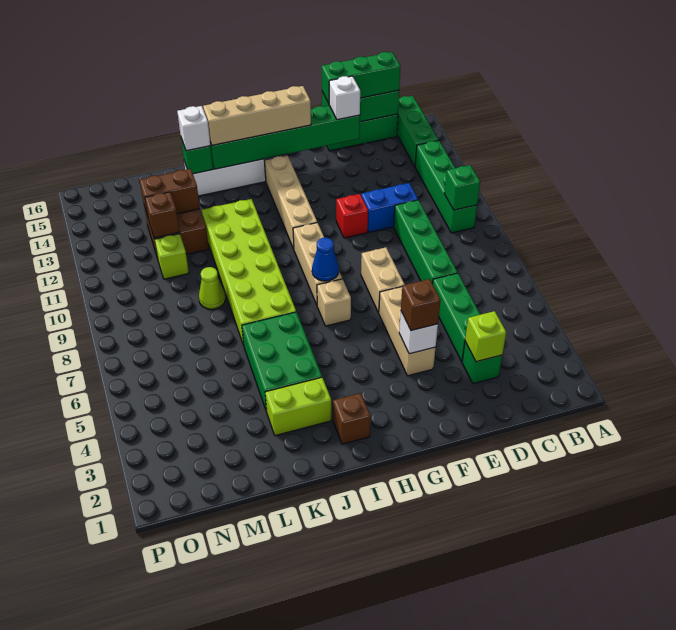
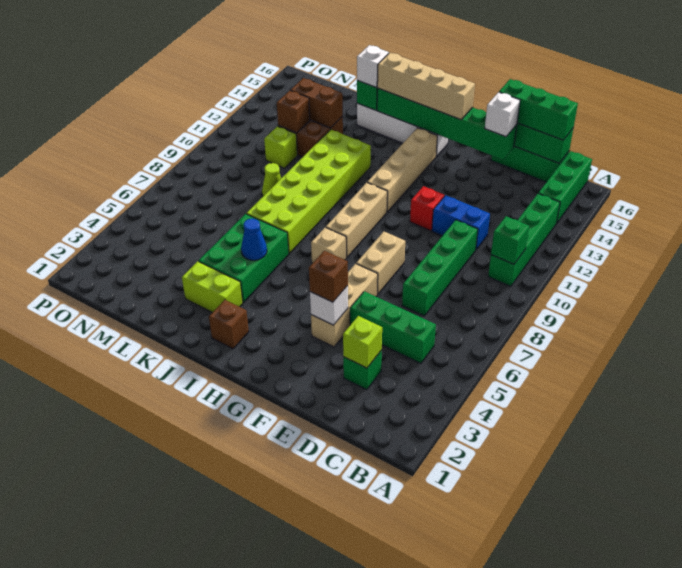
green brick D4:D6 level 1 -> green brick C5:E5 level 1
blue cone H8 level 2 -> blue cone J5 level 2

